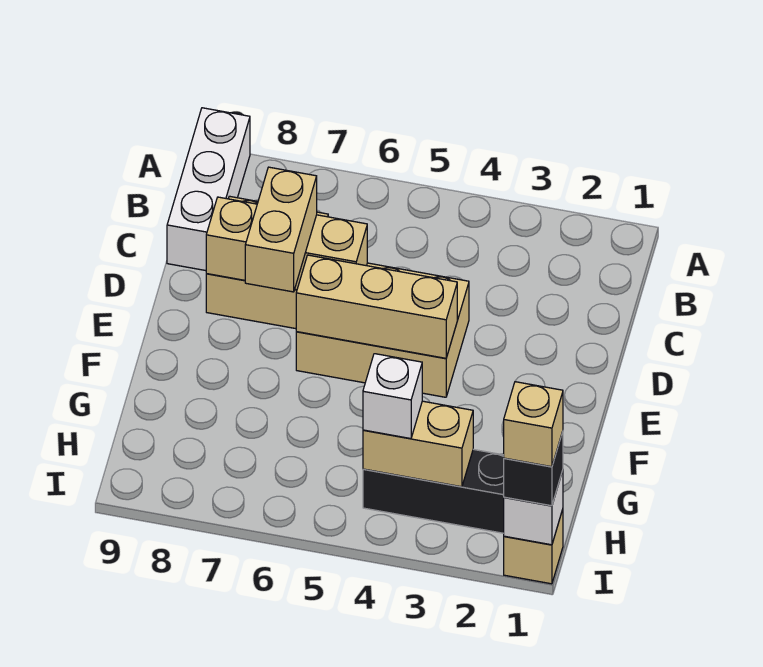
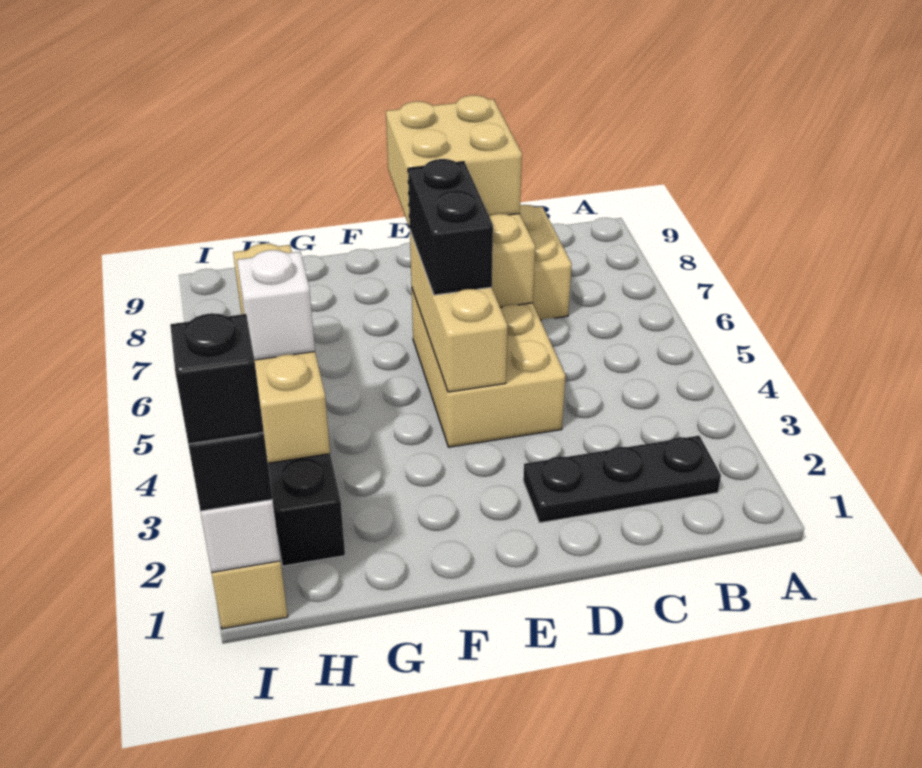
white brick A9:C9 level 1 -> none
none -> black plate B2:D2 level 1
tan brick D7:E7 level 3 -> tan brick D7:E8 level 3
none -> black brick E5:E6 level 3
tan brick H3:H4 level 2 -> tan brick H3:H6 level 2
tan brick I1 level 4 -> black brick I1 level 4

